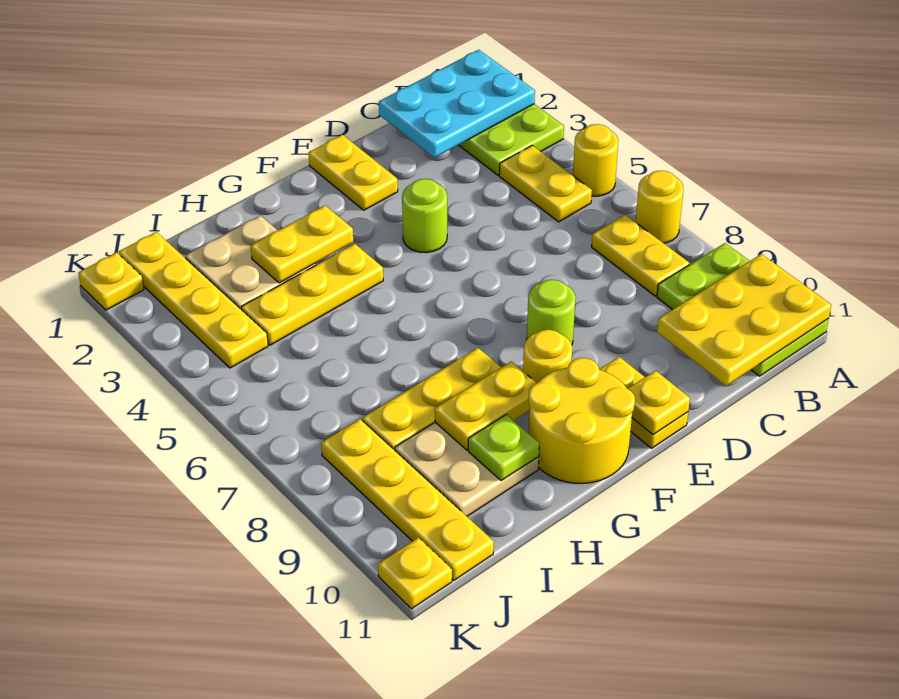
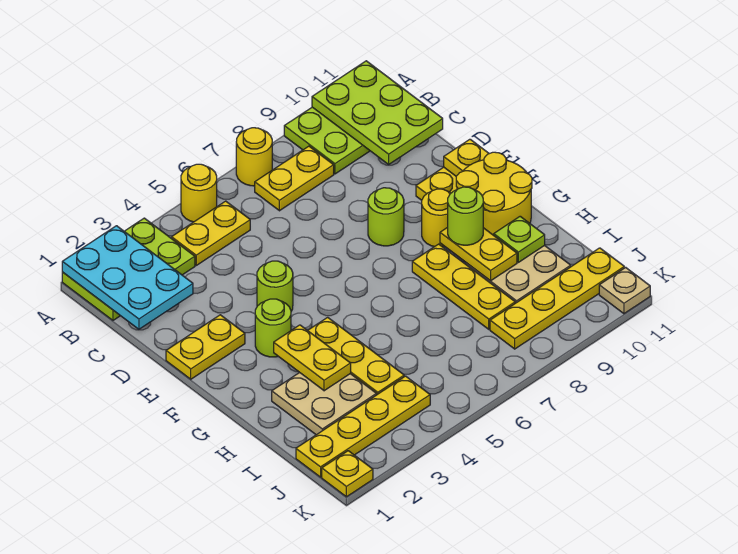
yellow plate A10:C11 level 2 -> lime plate A10:C11 level 2
none -> lime round brick F3 level 1
none -> lime round brick G9 level 3
yellow plate K11 level 1 -> tan plate K11 level 1

